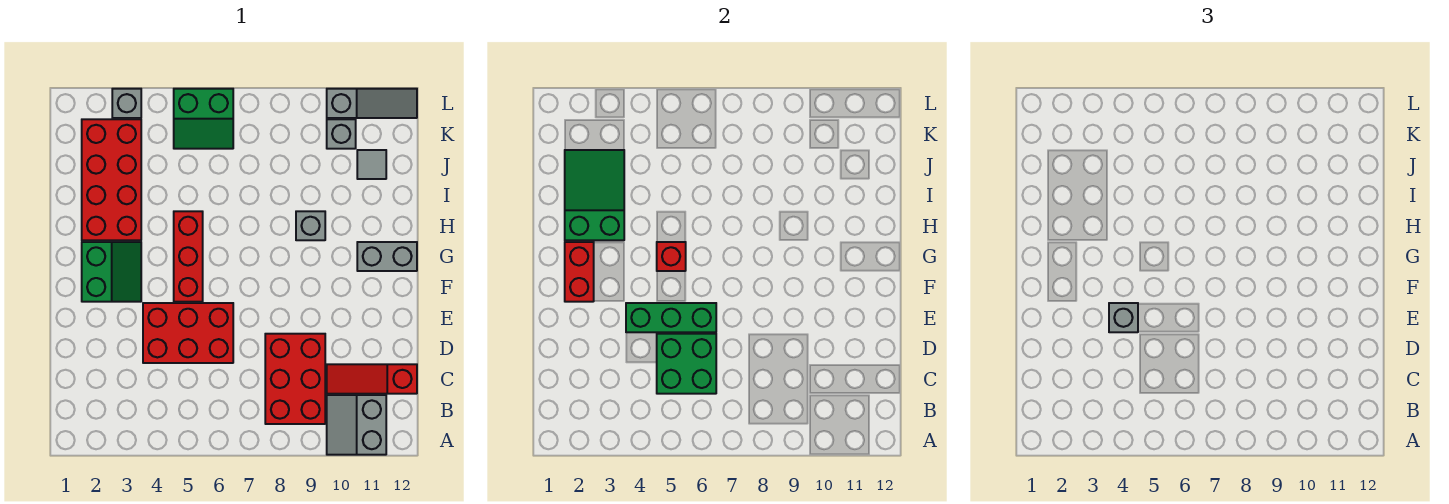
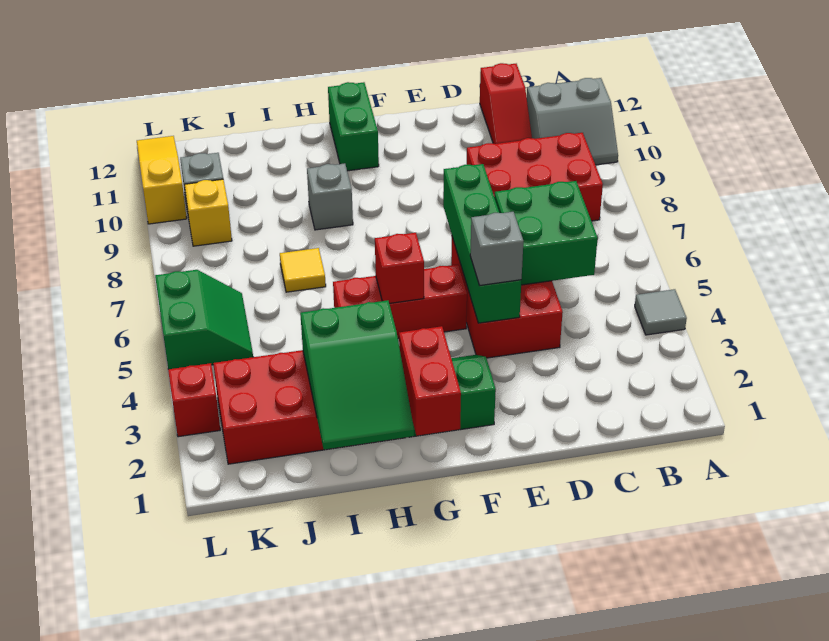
red slope C10:C12 level 1 top 12 -> red slope C11:C12 level 1 top 12
green brick E4:E6 level 2 -> green brick E4:E7 level 2
red brick F2:G2 level 2 -> red brick G1:G2 level 2
grey brick G11:G12 level 1 -> green brick G11:G12 level 1
green slope H2:J3 level 2 top H -> green slope H1:I3 level 2 top 3
none -> yellow tile I7 level 1
grey tile J11 level 1 -> grey tile A4 level 1
none -> yellow brick K9 level 1
grey brick L3 level 1 -> red brick L3 level 1
grey slope L10:L12 level 1 top 10 -> yellow slope L10:L12 level 1 top 10

